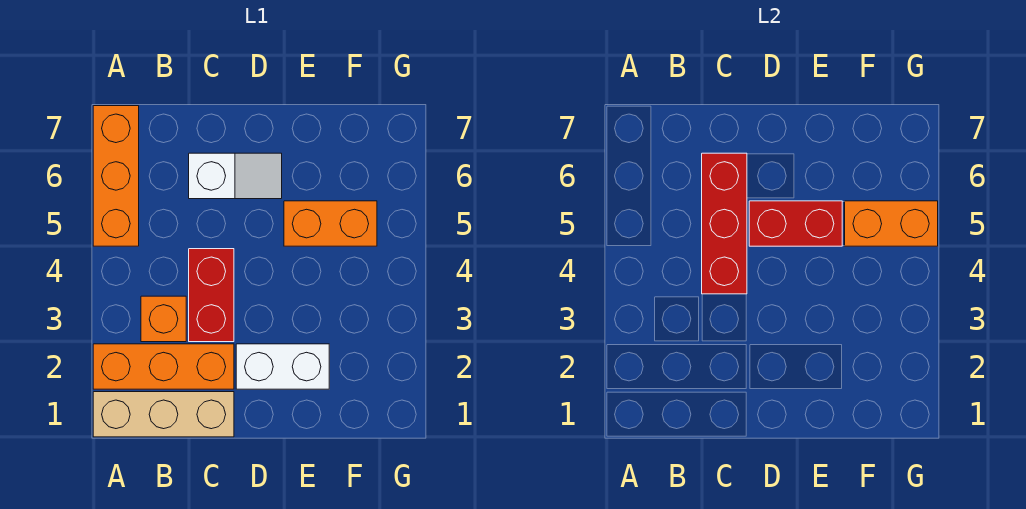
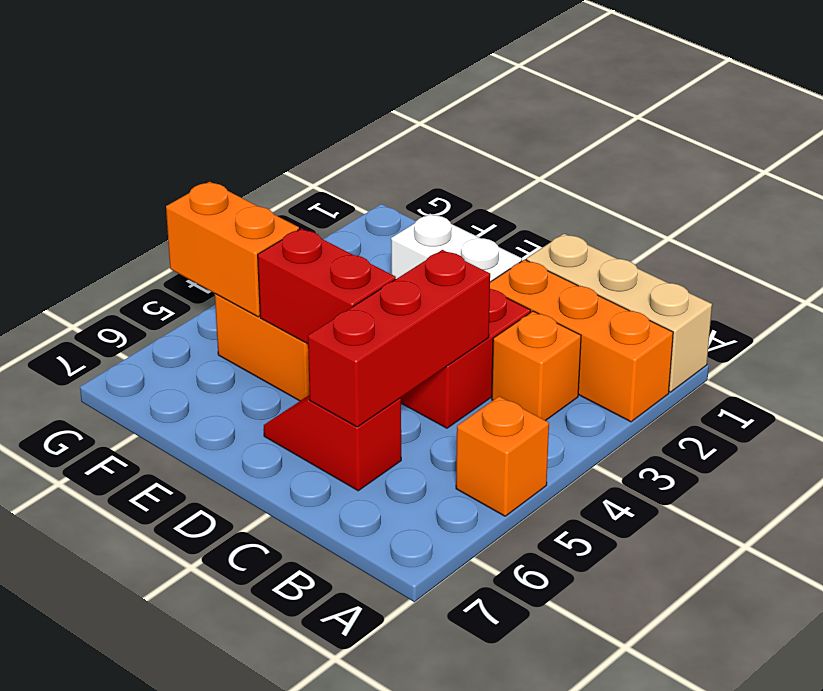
orange brick A5:A7 level 1 -> orange brick A5 level 1
white slope C6:D6 level 1 top C -> red slope C6:D6 level 1 top C

